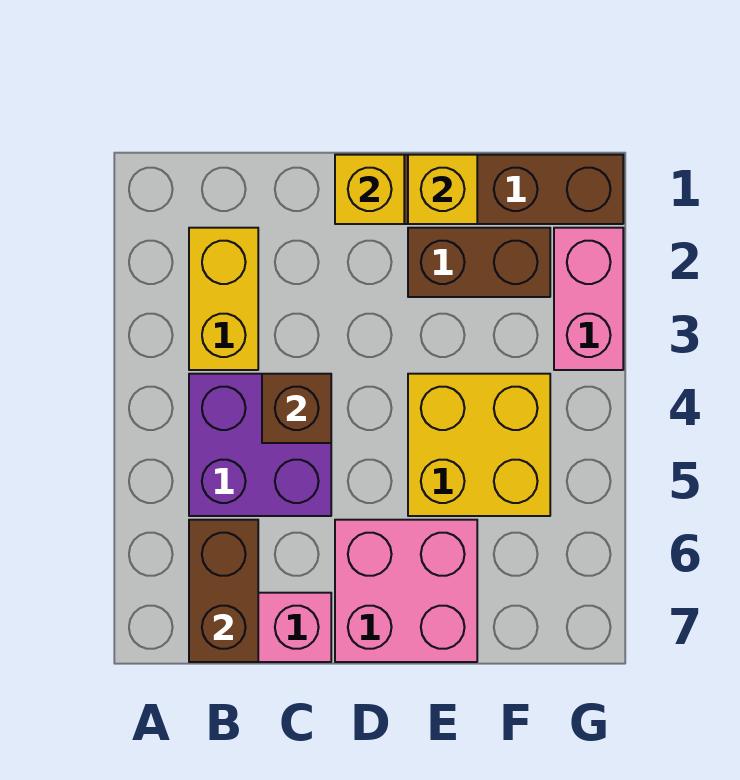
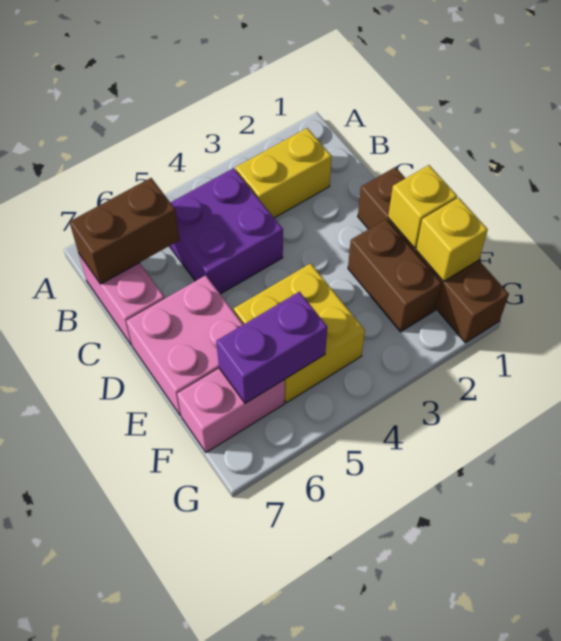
brown brick C4 level 2 -> none
yellow brick D1 level 2 -> yellow brick F1 level 2
none -> purple brick F5:F6 level 2
pink brick G2:G3 level 1 -> pink brick F6:F7 level 1

